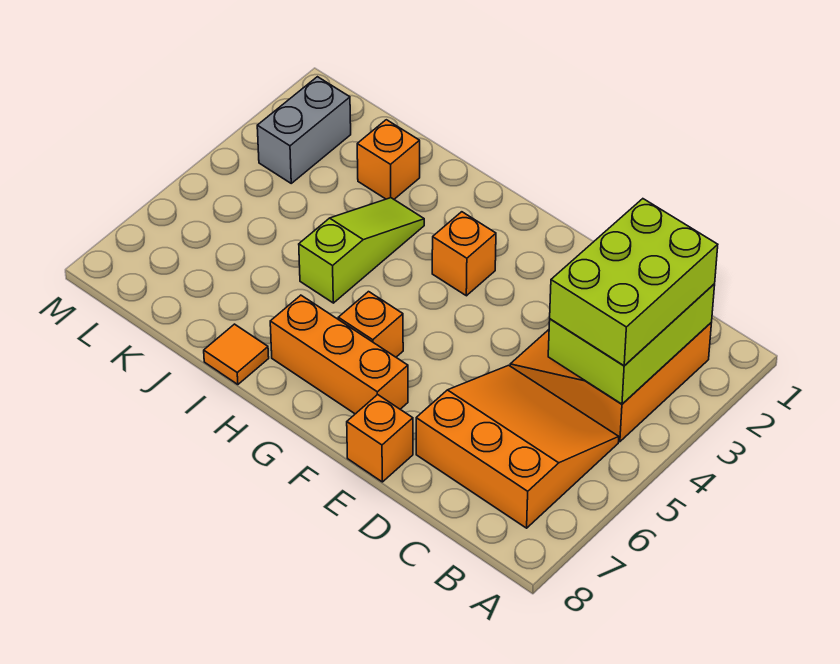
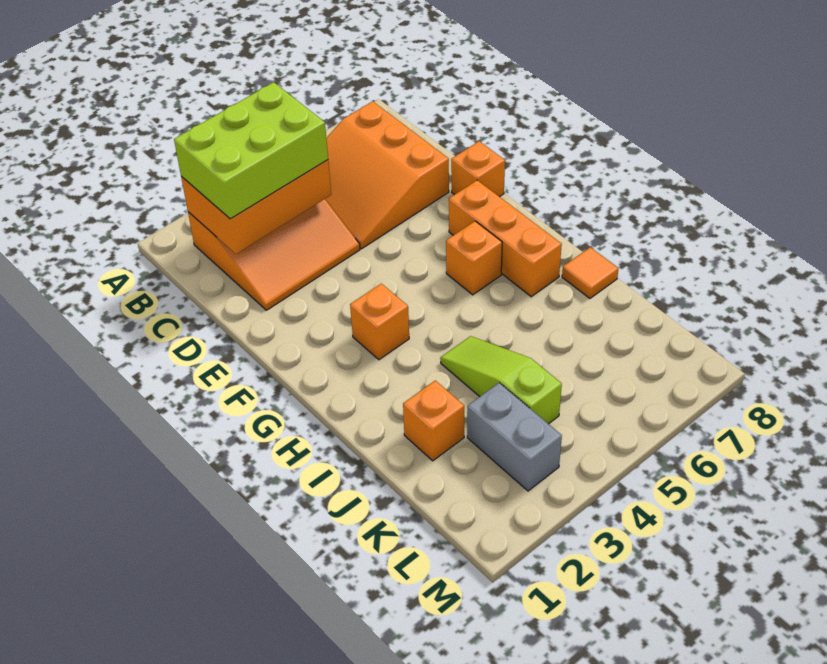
lime brick B2:C4 level 2 -> orange brick B2:C4 level 2
lime slope I3:I5 level 1 top 5 -> lime slope I4:K4 level 1 top K
grey brick L2:L3 level 1 -> grey brick K3:L3 level 1

